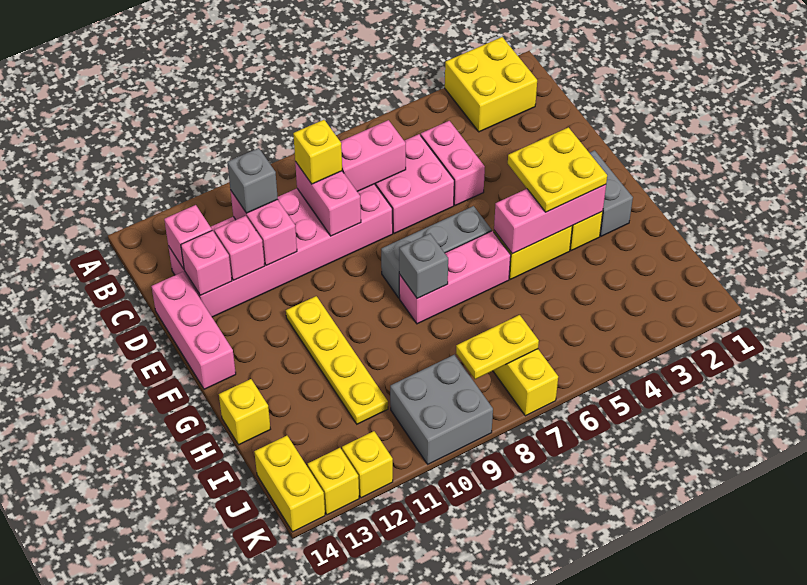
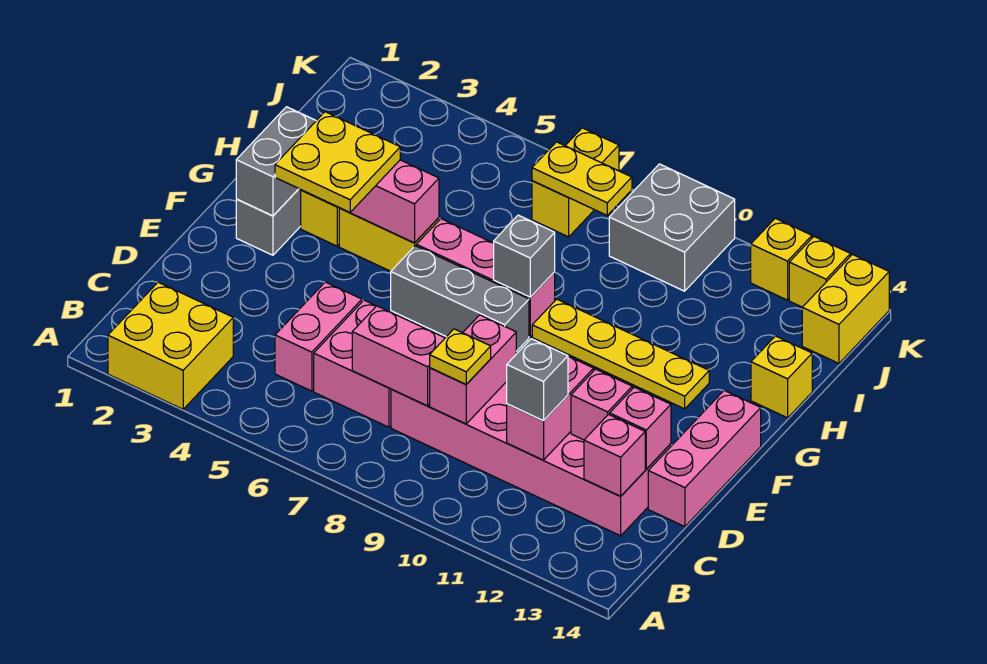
yellow brick C9 level 3 -> yellow plate C9 level 3
none -> grey brick F2:G2 level 2
yellow plate F11:I11 level 1 -> yellow plate G9:G12 level 1

